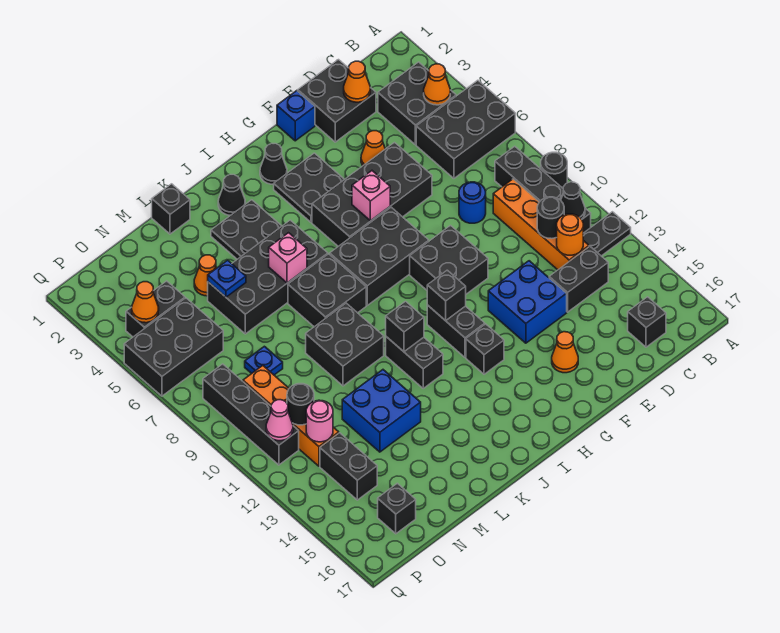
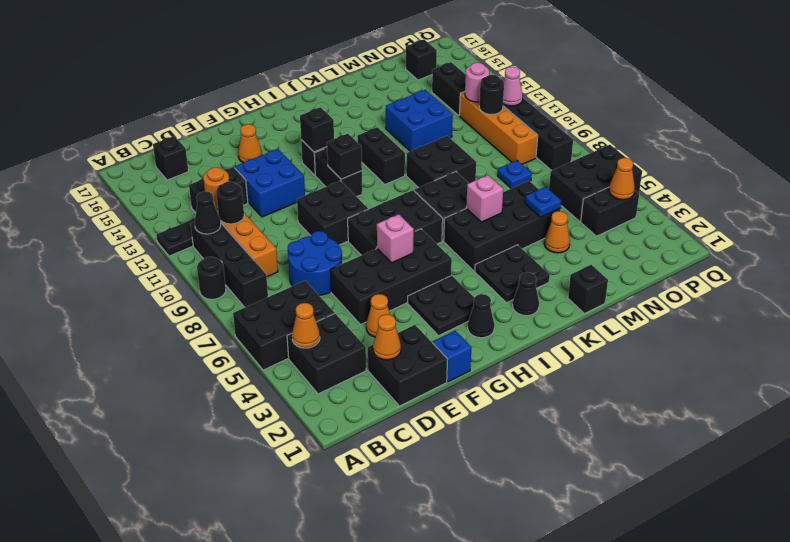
blue round brick D8 level 1 -> blue round brick D7:E8 level 1
black brick J11 level 2 -> black brick H13 level 2

